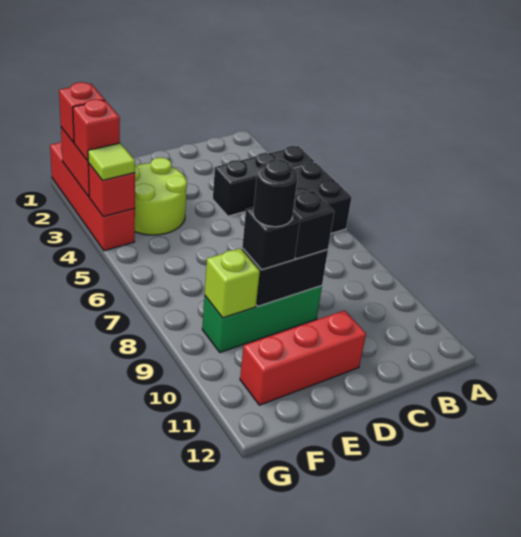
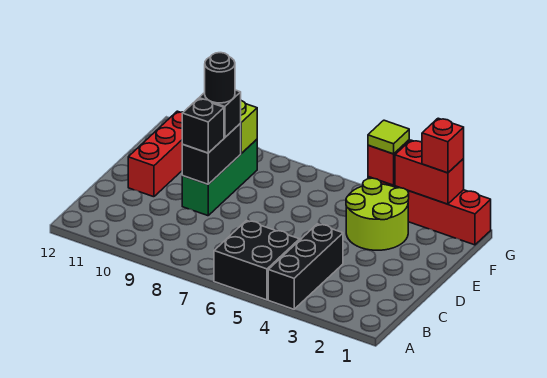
red brick G3 level 3 -> none

